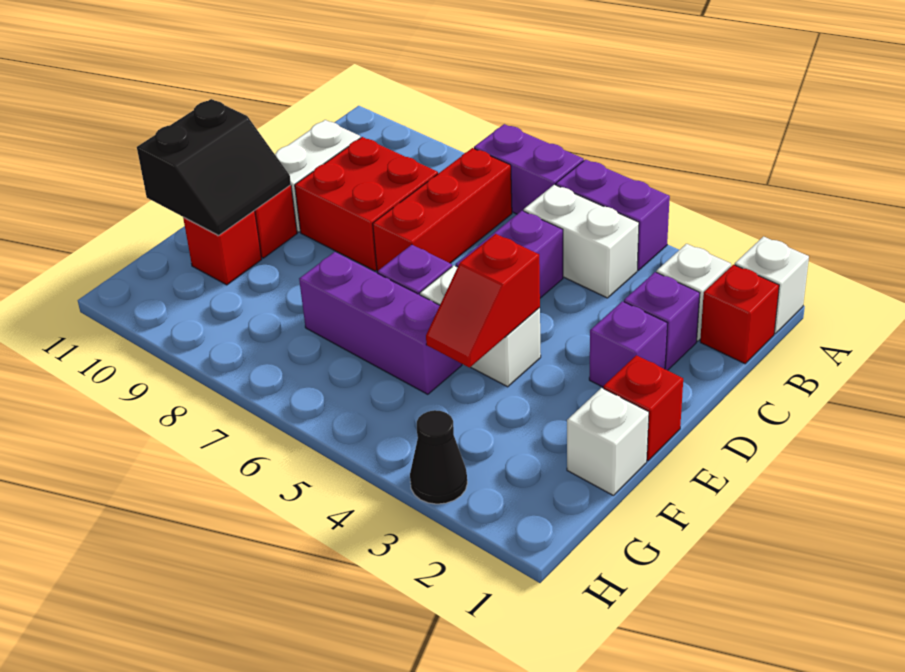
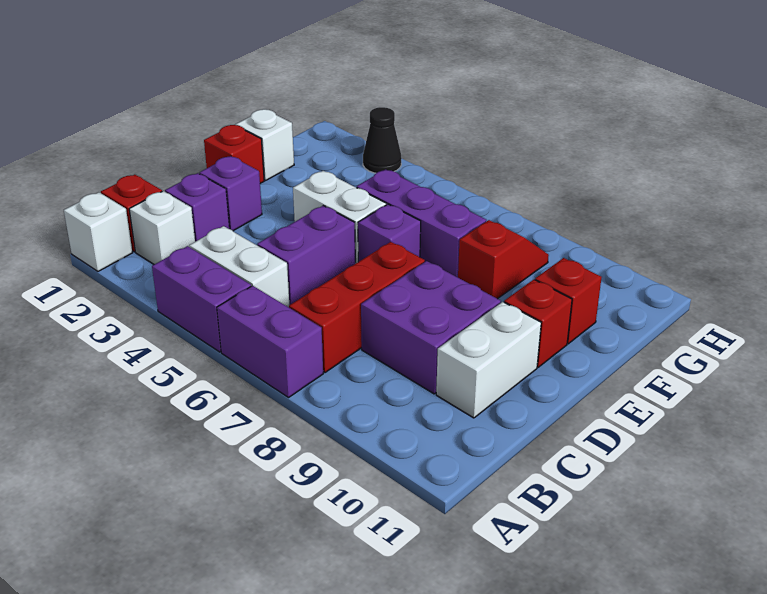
red brick C8:D9 level 1 -> purple brick C8:D9 level 1
red slope E4:F4 level 2 top E -> red slope F8:G8 level 1 top F
black slope E10:F11 level 2 top 11 -> none

